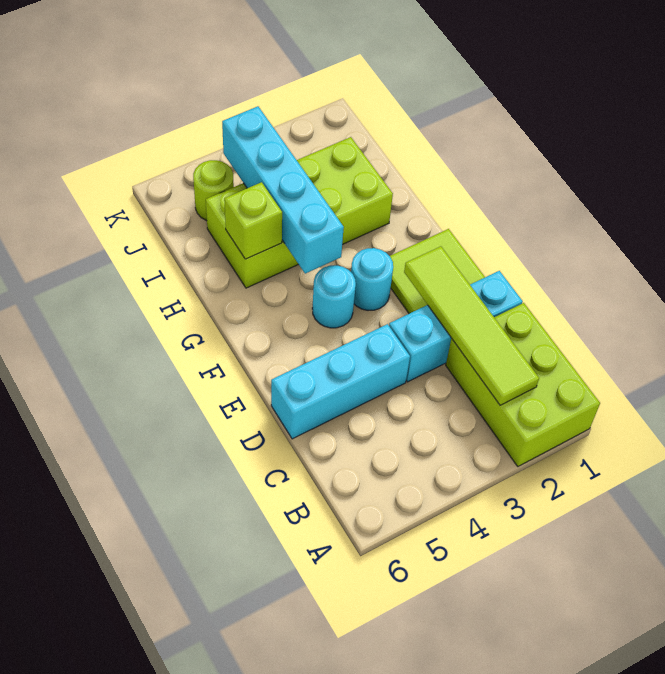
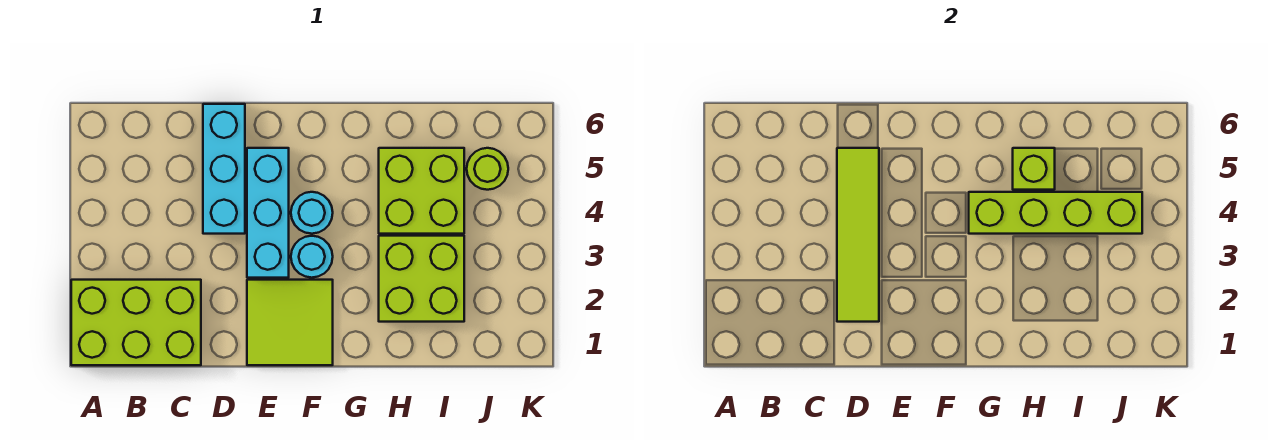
lime tile B2:E2 level 2 -> lime tile D2:D5 level 2
cyan brick D1:D3 level 1 -> cyan brick E3:E5 level 1
cyan brick G4:J4 level 2 -> lime brick G4:J4 level 2

